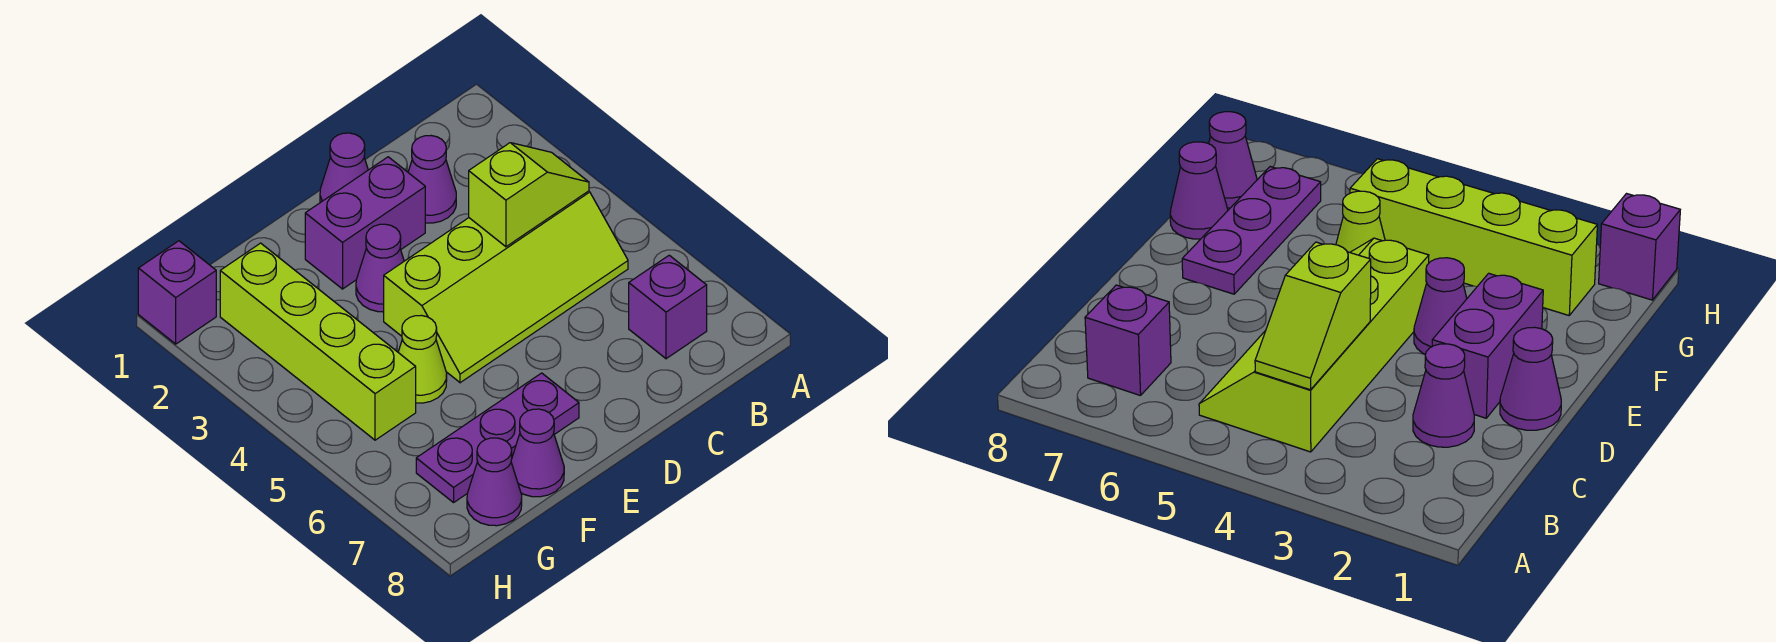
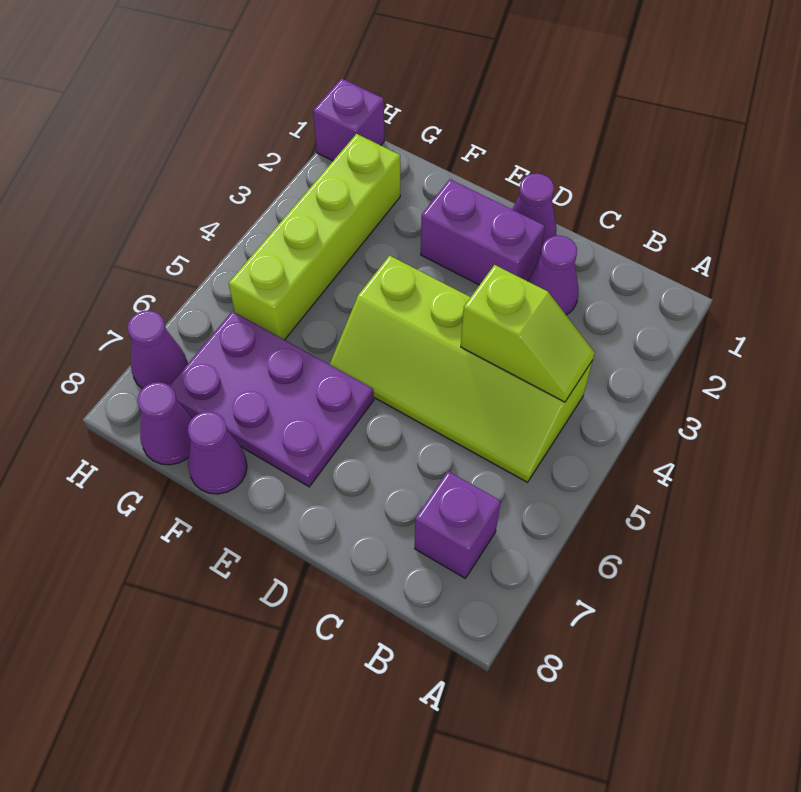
purple cone E3 level 1 -> purple cone H7 level 1
purple plate E7:G7 level 1 -> purple plate E6:G7 level 1
lime cone F5 level 1 -> none

